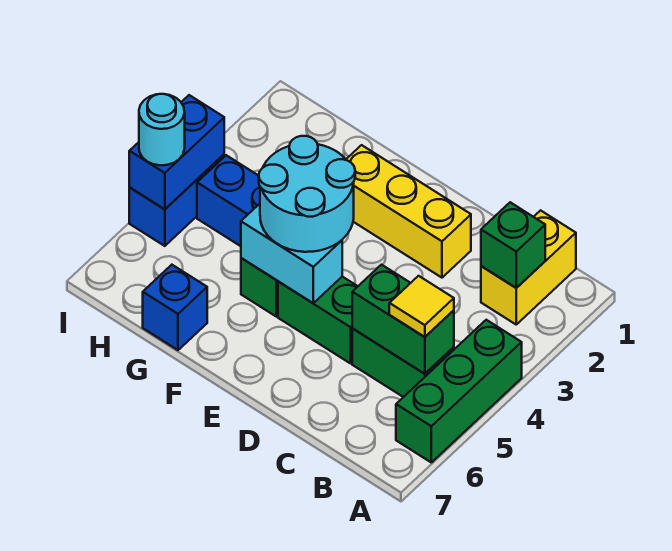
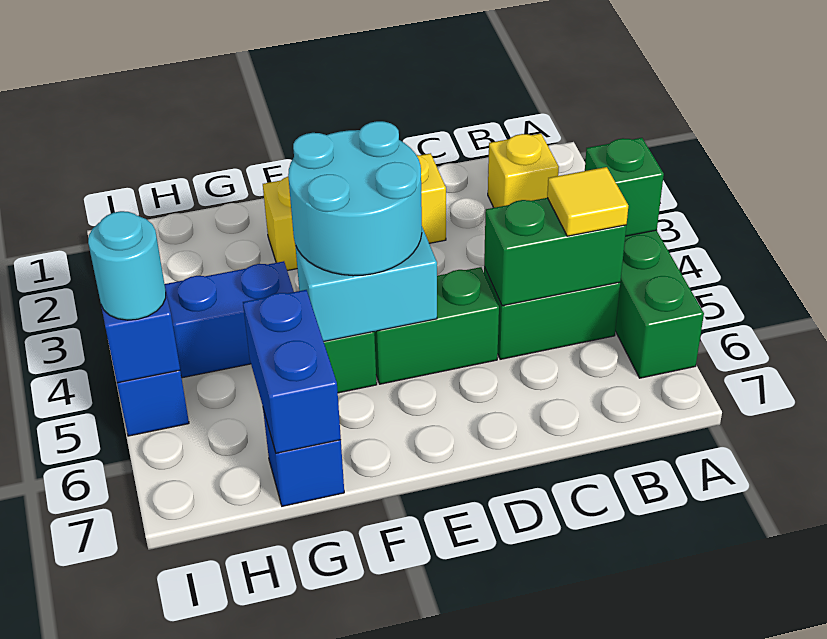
yellow brick B1:B2 level 1 -> yellow brick B2 level 1
green brick B2 level 2 -> green brick A4 level 2
none -> blue brick G6:G7 level 2

